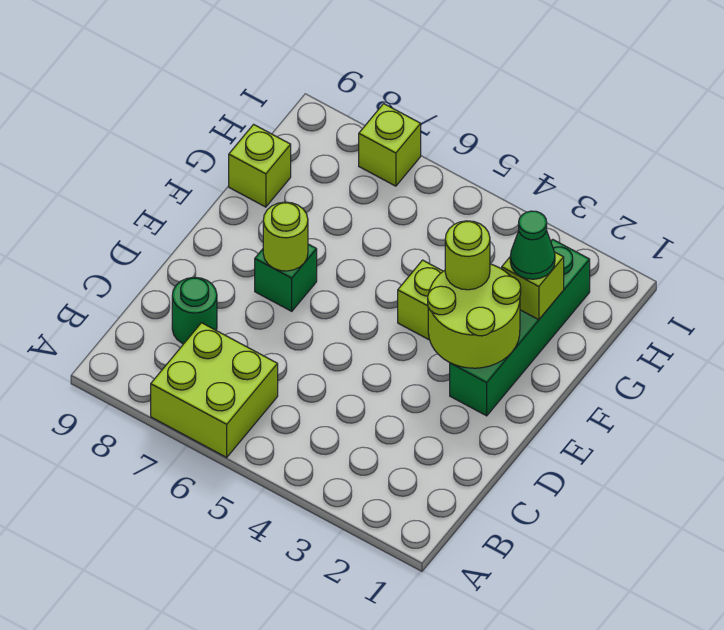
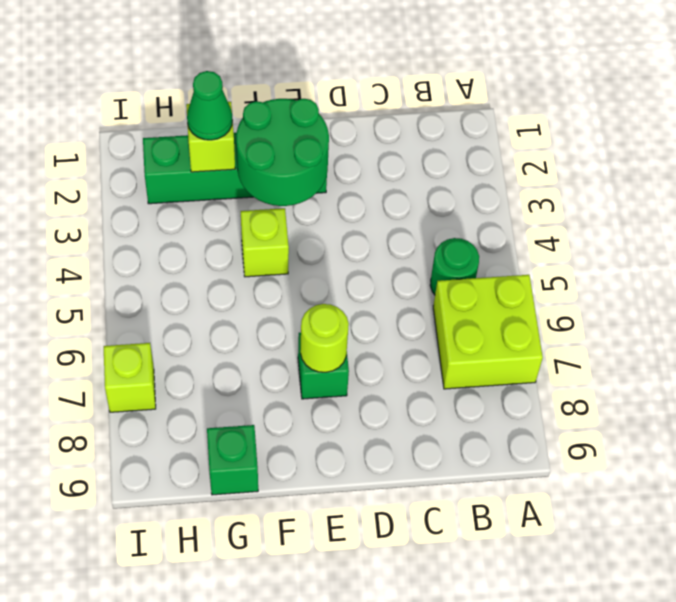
green round brick C8 level 1 -> green round brick B5 level 1
lime round brick E2:F3 level 2 -> green round brick E2:F3 level 2
lime round brick F3 level 3 -> none
lime brick G9 level 1 -> green brick G9 level 1

